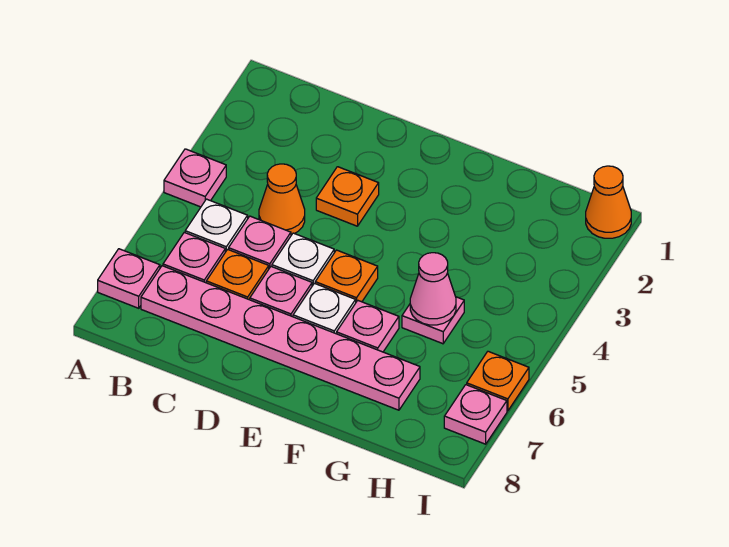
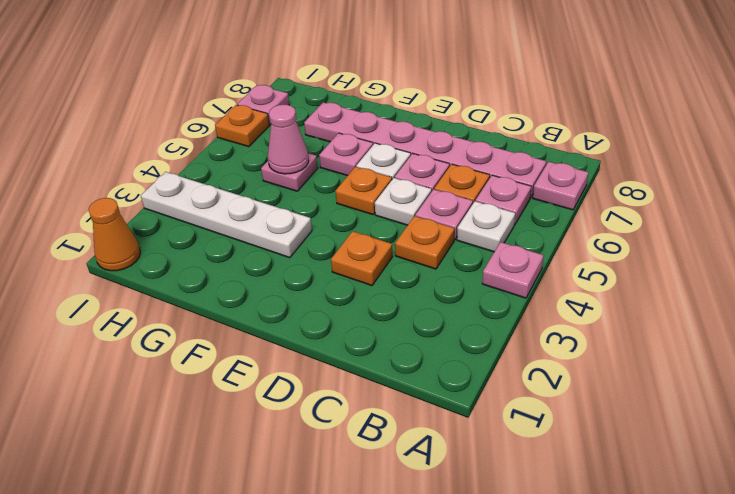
orange cone C4 level 1 -> orange plate C4 level 1
none -> white plate F3:I3 level 1

